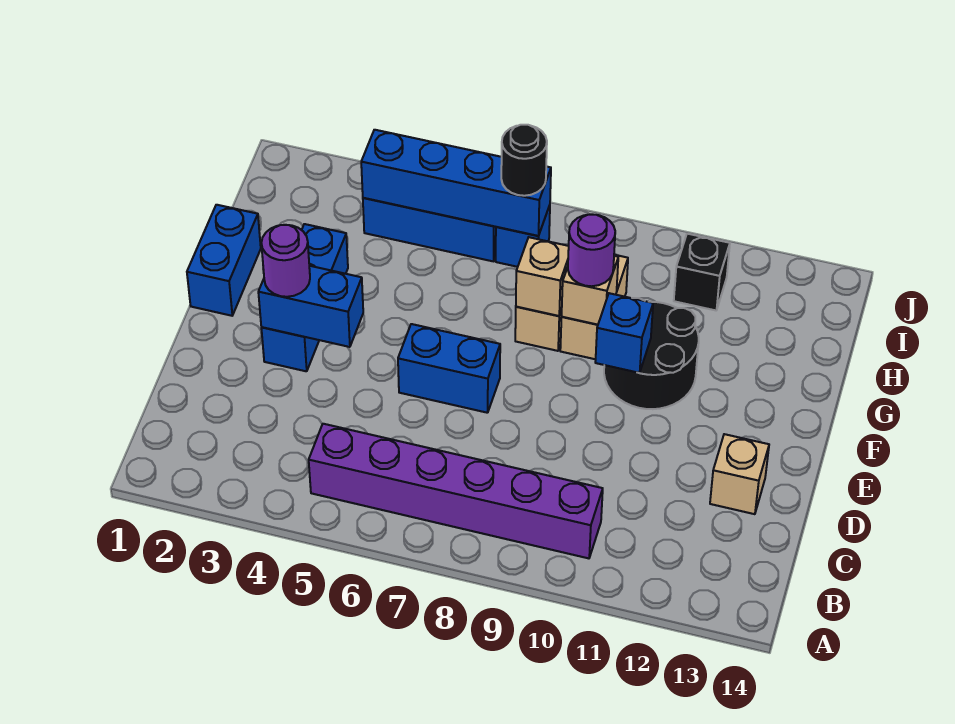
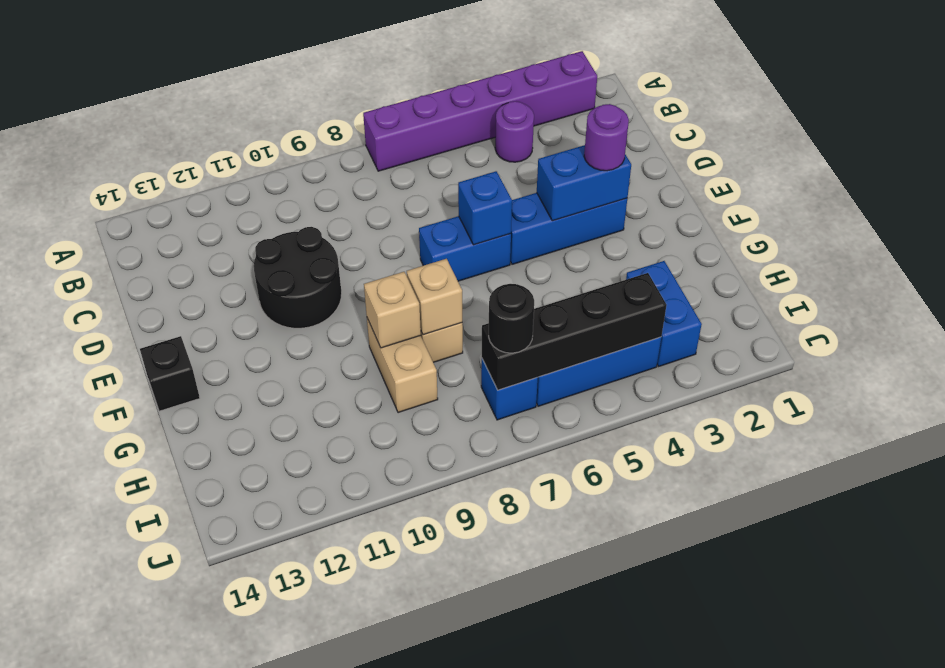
purple brick B5:B10 level 1 -> purple brick A2:A7 level 1
tan brick D13 level 1 -> none
blue brick E3:G3 level 1 -> blue brick E3:E5 level 1
blue brick F1:G1 level 1 -> blue brick H3:I3 level 1
black round brick F10:G11 level 1 -> black round brick D10:E11 level 1
blue brick F10 level 2 -> blue brick E6 level 2
purple round brick G9 level 3 -> purple round brick B4 level 1
blue brick I4:I7 level 2 -> black brick I4:I7 level 2
black brick I11 level 1 -> black brick F14 level 1

